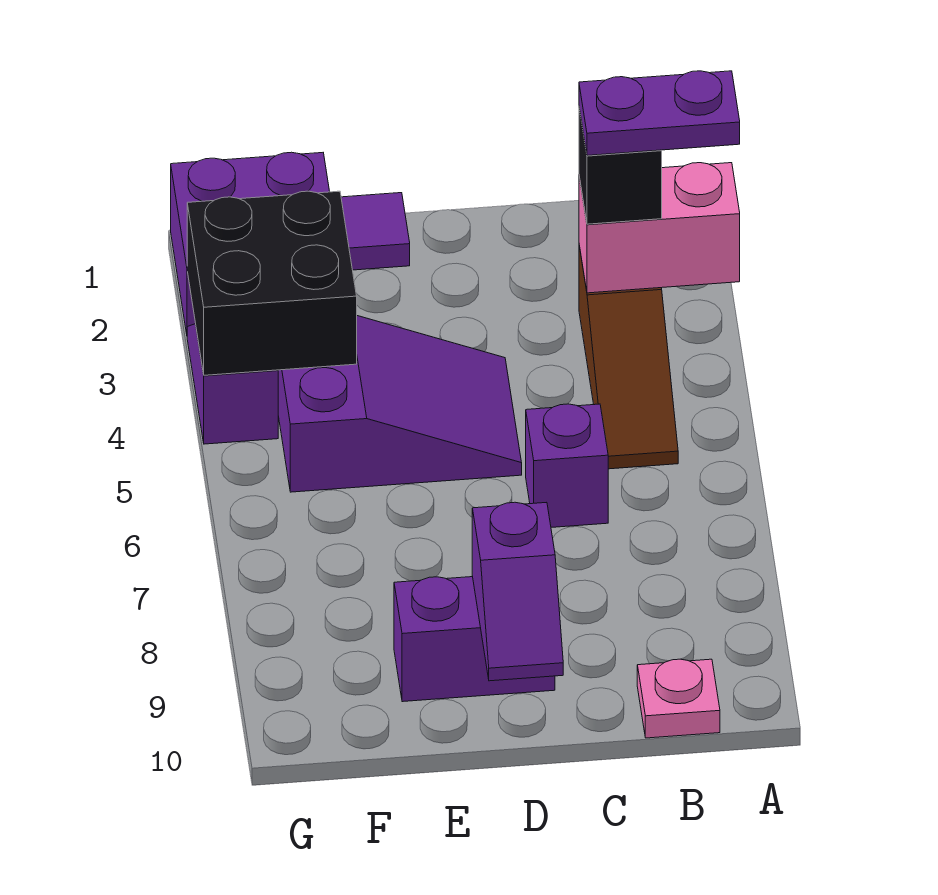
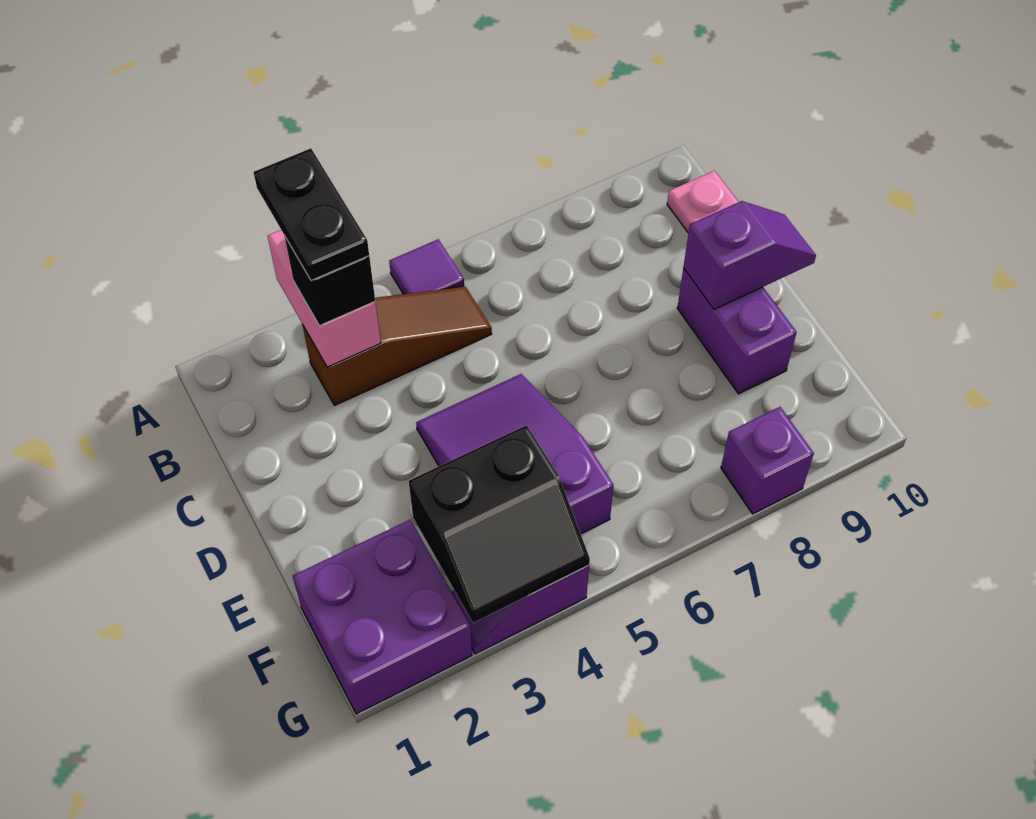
purple plate A3:B3 level 4 -> black plate A3:B3 level 4
purple brick C6 level 1 -> purple brick G8 level 1
purple tile E1 level 1 -> purple tile A5 level 1
black brick F3:G4 level 2 -> black slope F3:G4 level 2 top F

